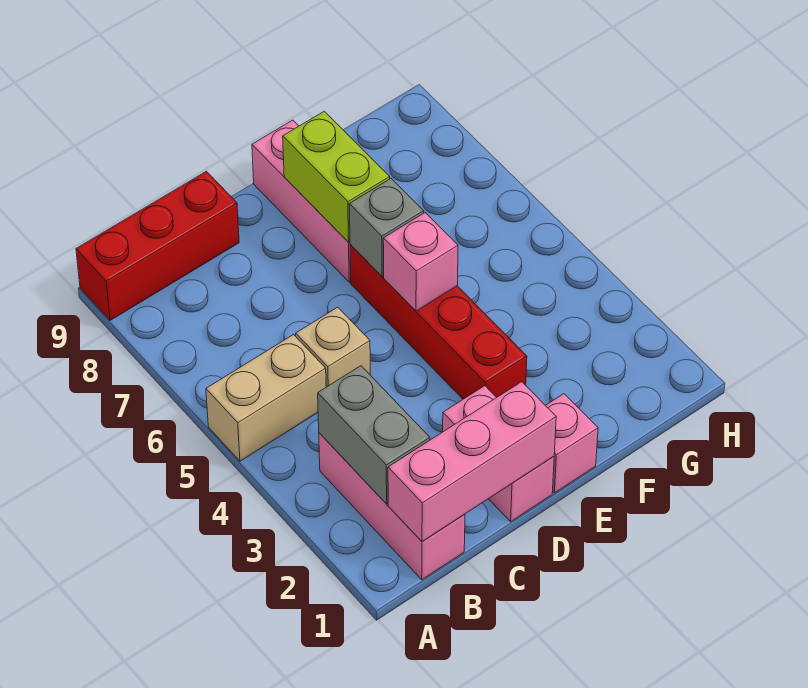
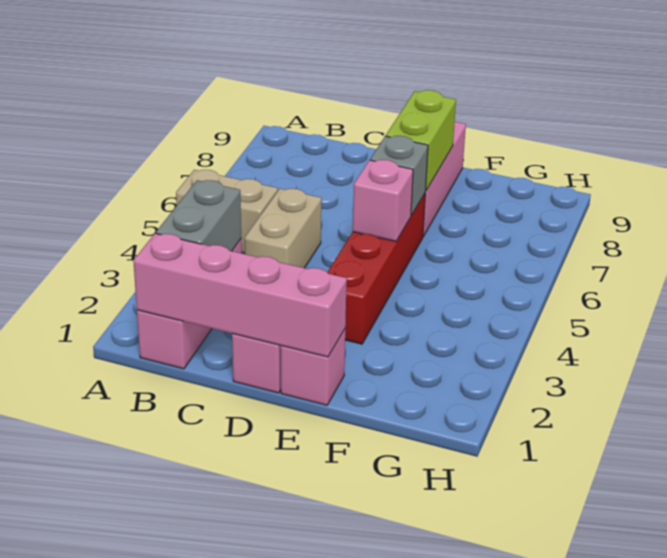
red brick A9:C9 level 1 -> none
pink brick B1:D1 level 2 -> pink brick B1:E1 level 2
tan brick C5 level 1 -> tan brick C4:C5 level 1

